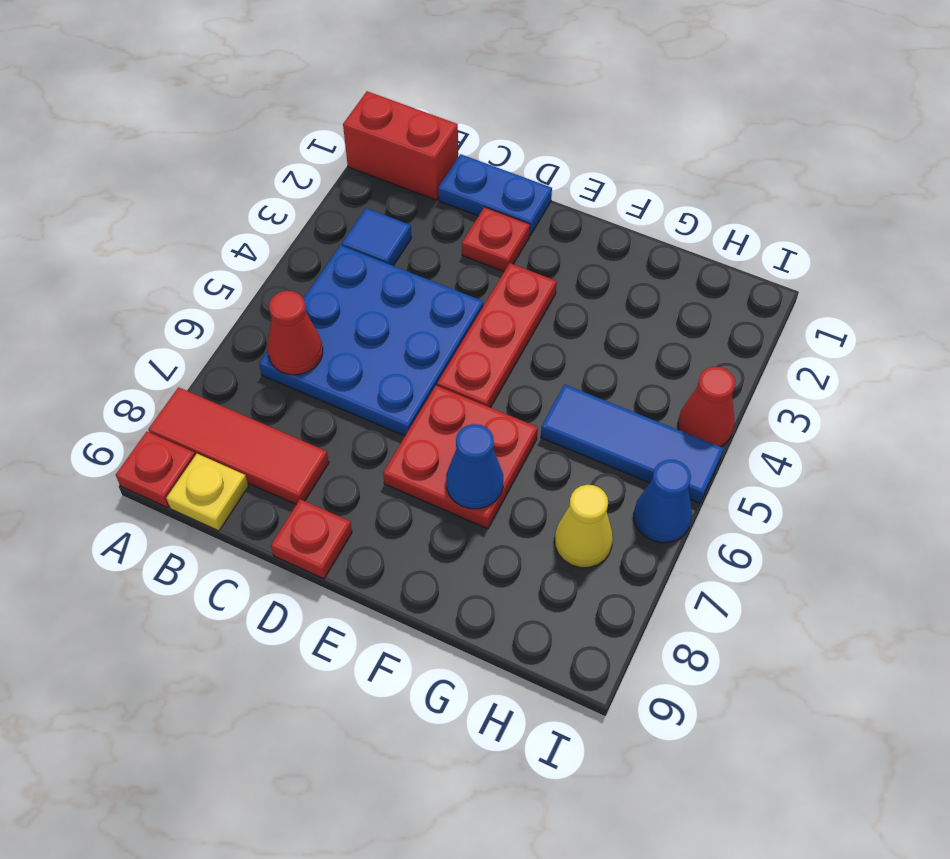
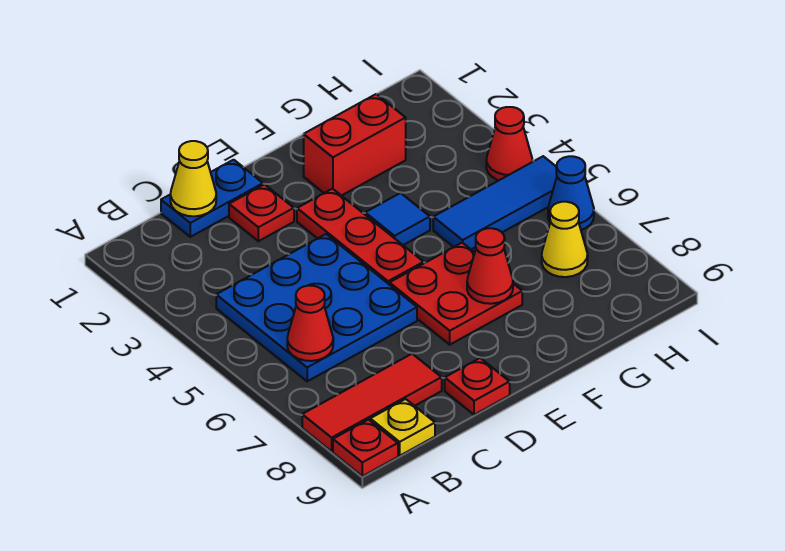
red brick A1:B1 level 1 -> red brick F2:G2 level 1
blue tile B3 level 1 -> blue tile F4 level 1
none -> yellow cone C1 level 2
blue cone F7 level 2 -> red cone F7 level 2

